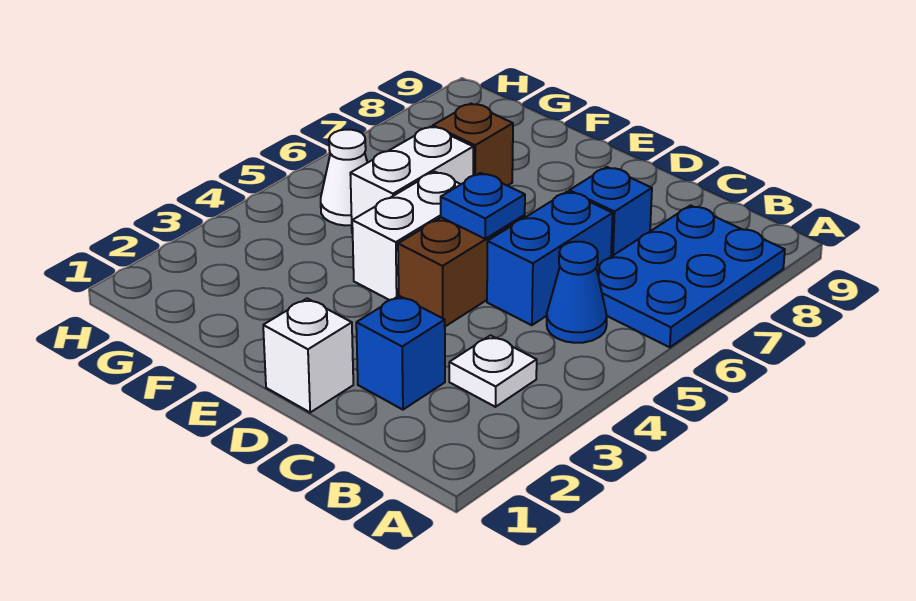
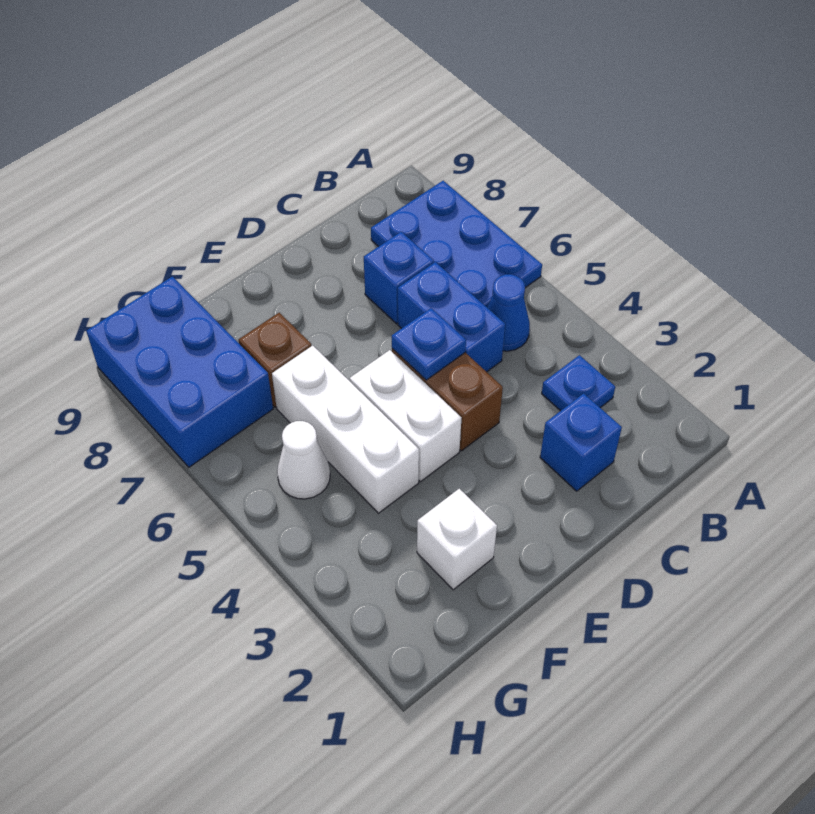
white plate B3 level 1 -> blue plate B3 level 1
white brick D1 level 1 -> white brick F2 level 1
white brick F5:F6 level 1 -> white brick F4:F6 level 1
none -> blue brick G7:H9 level 1

